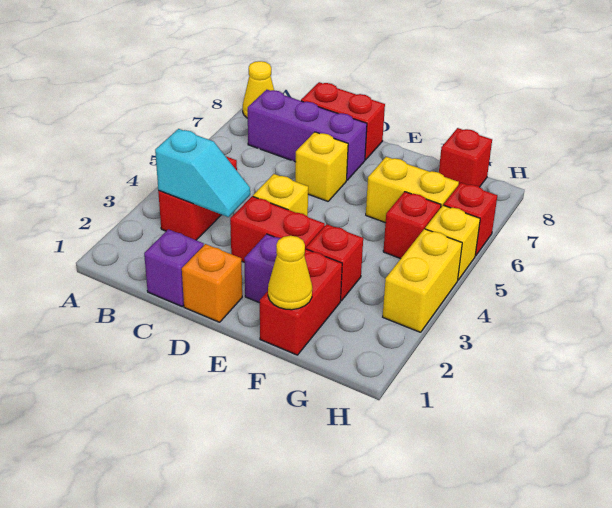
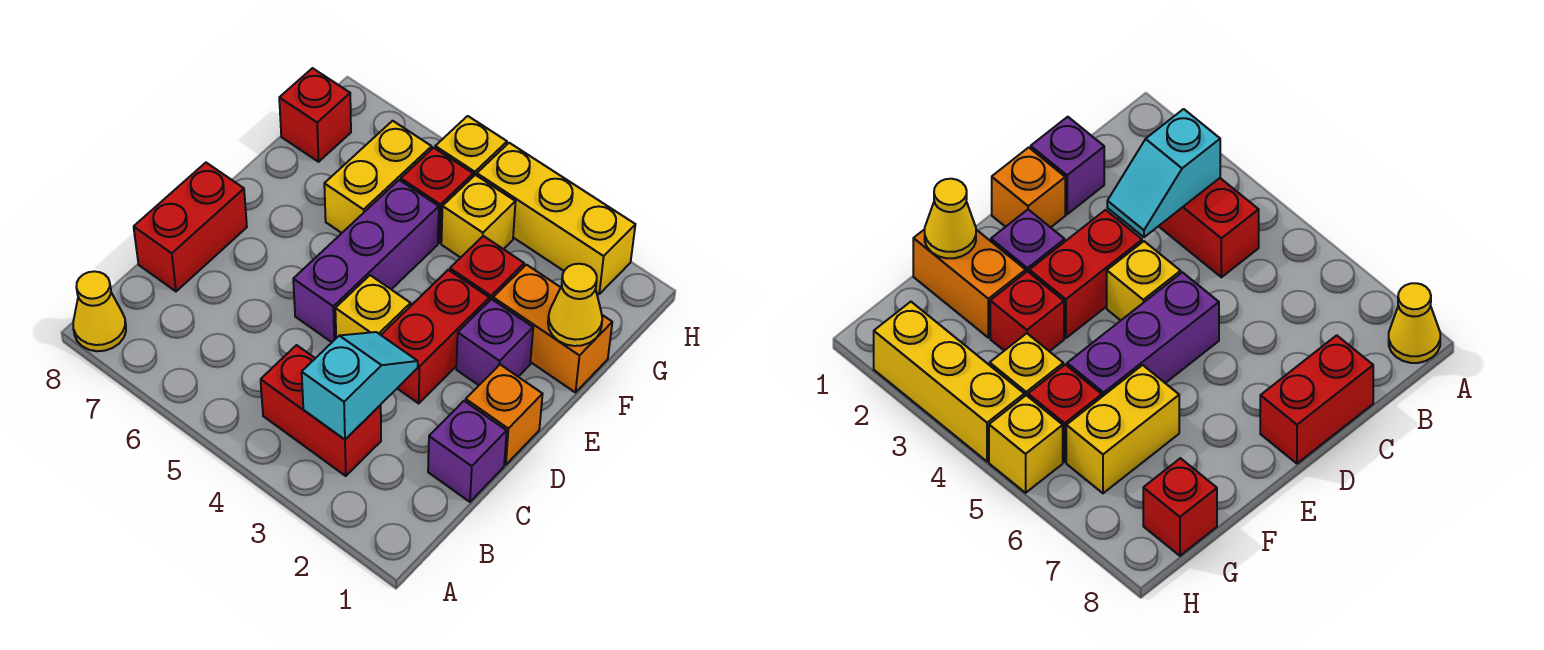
purple brick B7:D7 level 1 -> purple brick D5:F5 level 1
yellow brick D6 level 1 -> yellow brick G4 level 1
red brick F1:F2 level 1 -> orange brick F1:F2 level 1
yellow brick H3:H4 level 1 -> yellow brick H2:H4 level 1
red brick H6 level 1 -> none

